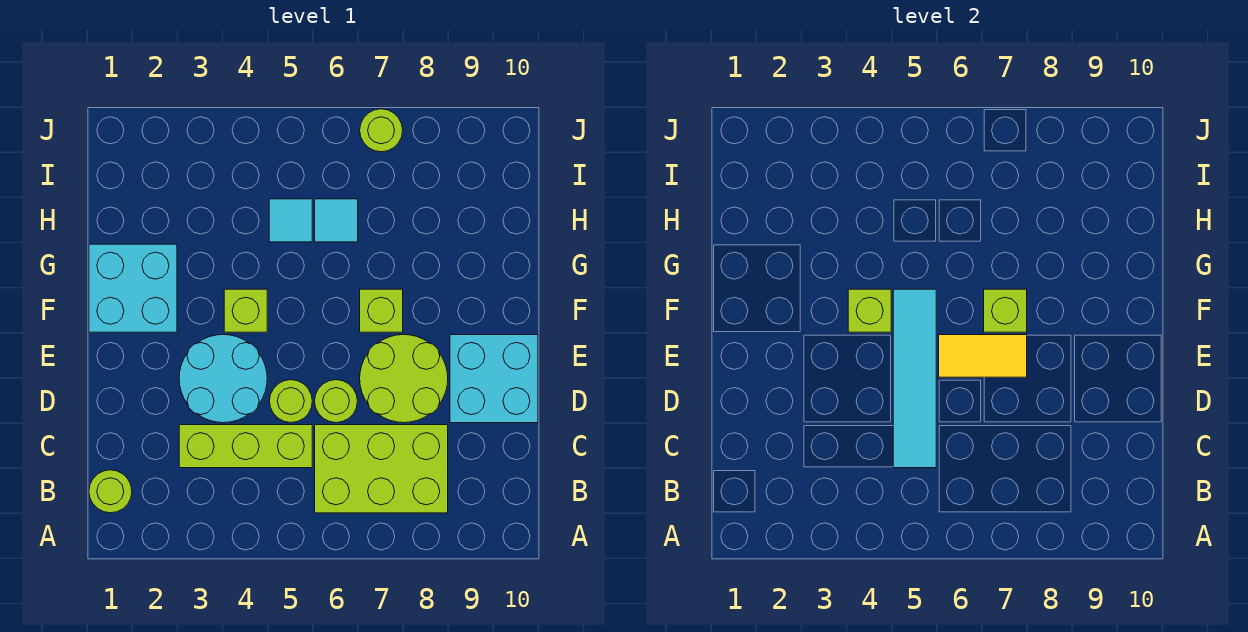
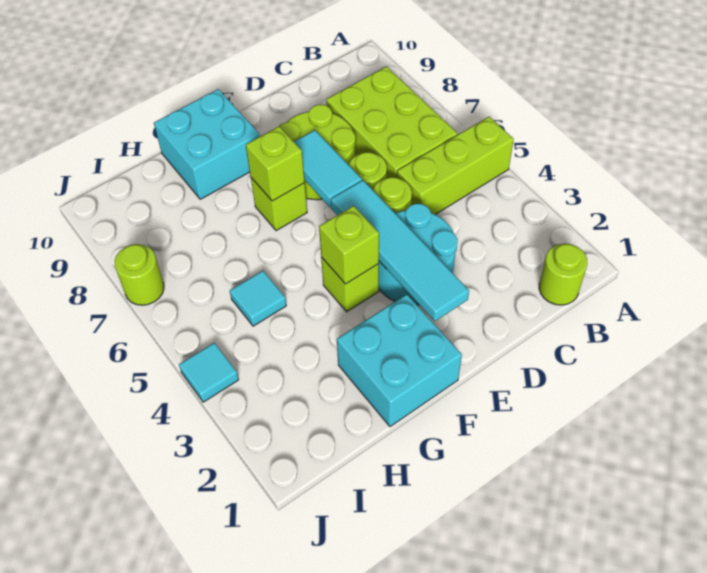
lime brick C3:C5 level 1 -> lime brick A5:C5 level 1
cyan tile C5:F5 level 2 -> cyan tile E2:E5 level 2
cyan brick D9:E10 level 1 -> cyan brick F9:G10 level 1
yellow tile E6:E7 level 2 -> cyan tile E6:E7 level 2
cyan tile H6 level 1 -> cyan tile J4 level 1

